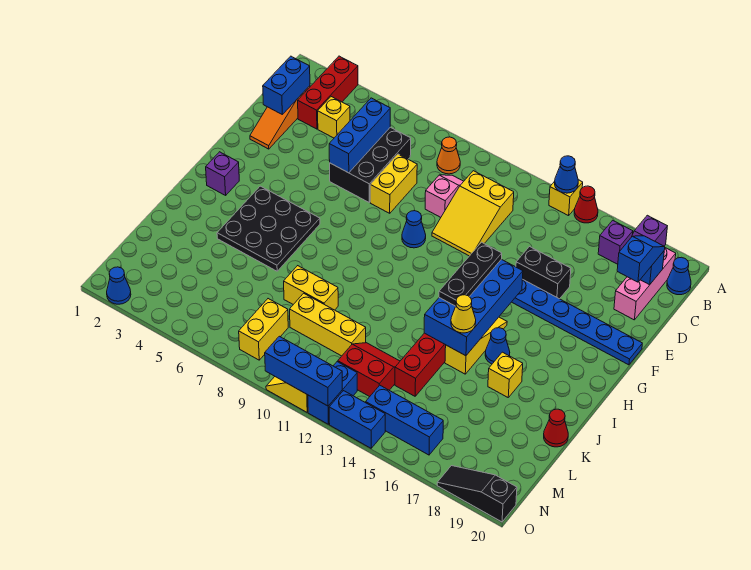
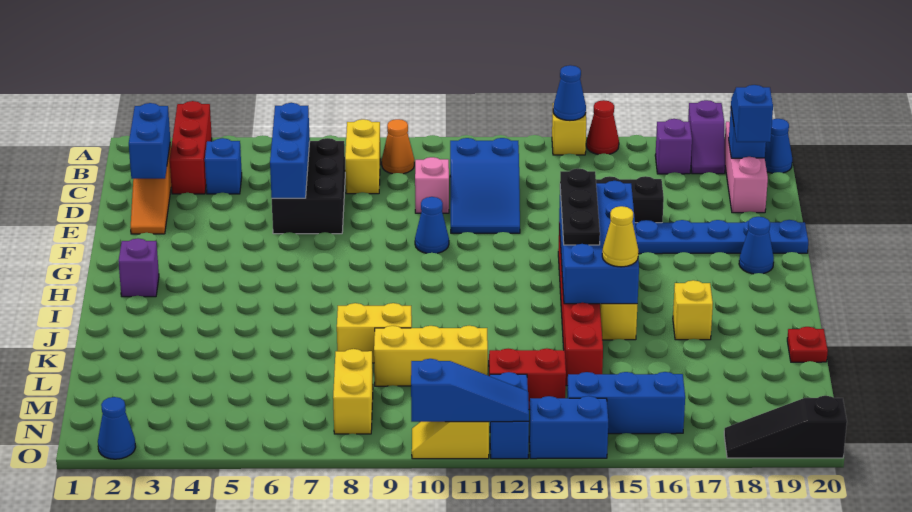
yellow brick C4 level 1 -> blue brick C4 level 1
yellow slope C11:E12 level 1 top C -> blue slope C11:E12 level 1 top C
yellow brick D8:E8 level 1 -> yellow brick B8:C8 level 1
black plate H4:J6 level 1 -> none
blue cone I16 level 1 -> blue cone G19 level 1
red cone K20 level 1 -> red plate K20 level 1
blue brick O10:O12 level 2 -> blue slope O10:O12 level 2 top 10

